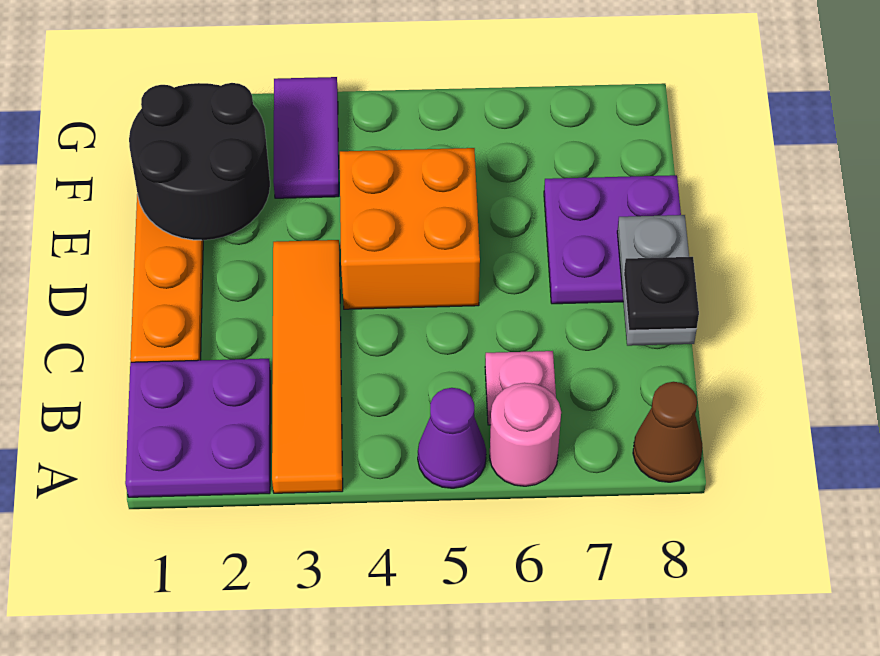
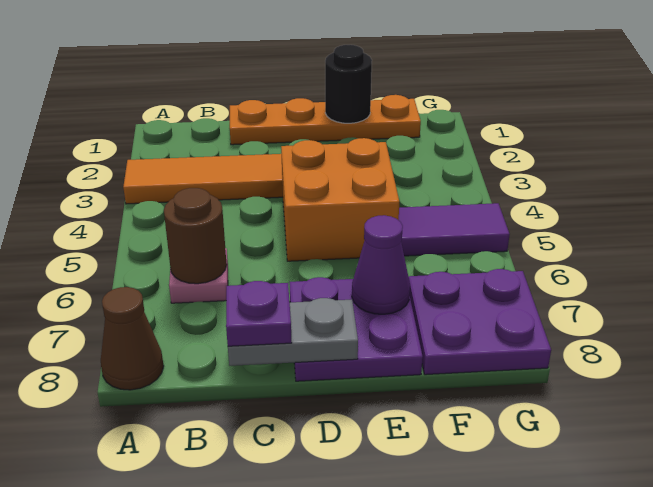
purple plate A1:B2 level 1 -> purple plate F7:G8 level 1
purple cone A5 level 1 -> purple cone E7 level 2
pink round brick A6 level 1 -> none
none -> brown round brick B6 level 2
black plate C8 level 3 -> purple plate C8 level 3
black round brick E1:F2 level 2 -> black round brick E1 level 2
purple tile F3:G3 level 1 -> purple tile F5:G5 level 1

